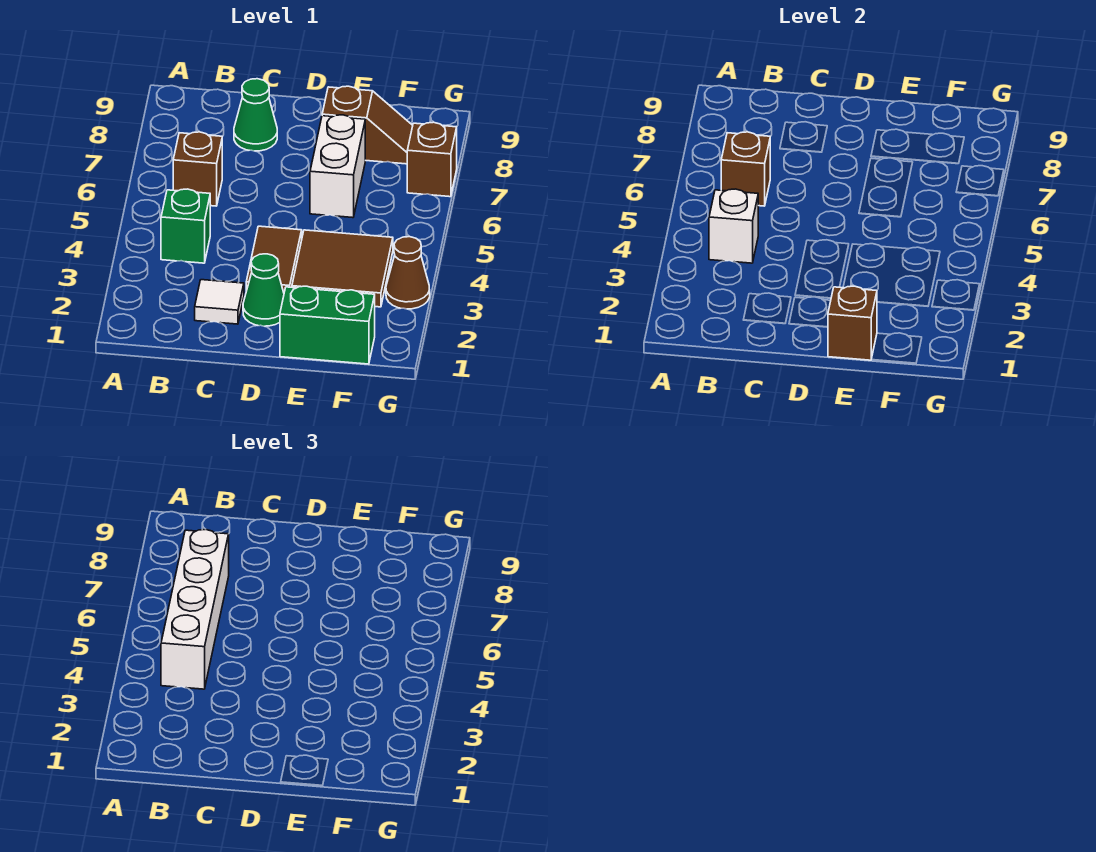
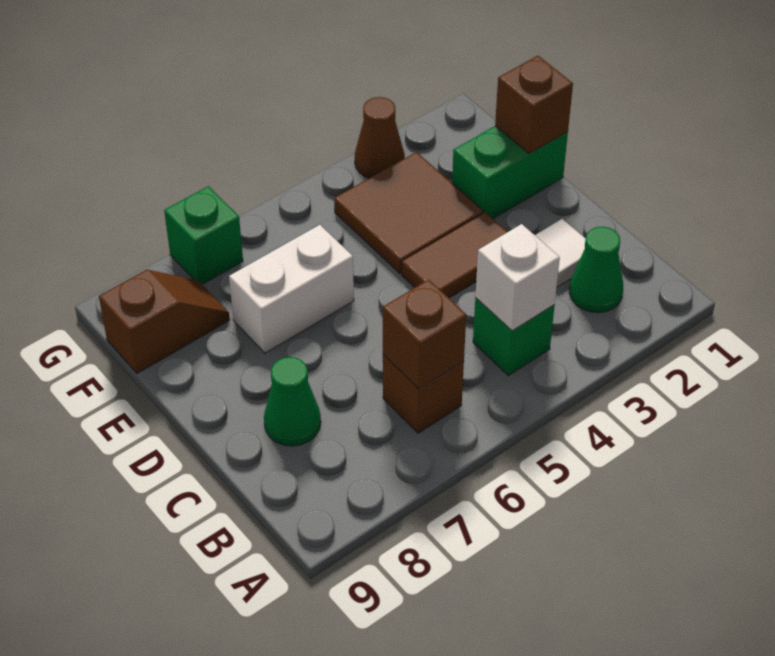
white brick B4:B7 level 3 -> none
green cone D2 level 1 -> green cone B2 level 1
green brick E1:F1 level 1 -> green brick E1:E2 level 1
brown slope E8:F8 level 1 top E -> brown slope F8:F9 level 1 top 9
brown brick G7 level 1 -> green brick G7 level 1

